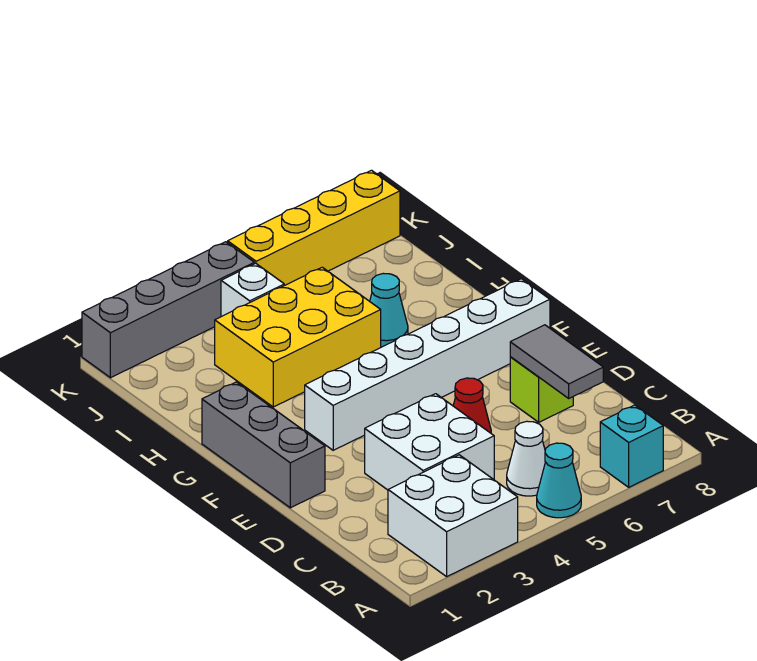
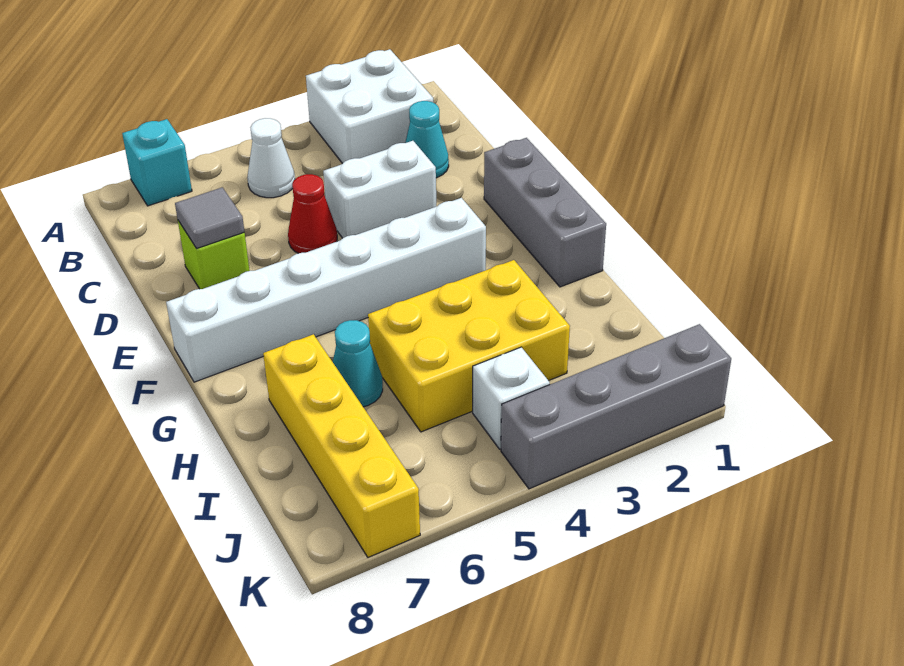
cyan cone A5 level 1 -> cyan cone C2 level 1
white brick C3:D4 level 1 -> white brick D3:D4 level 1
grey tile C7:D7 level 2 -> grey tile D7 level 2
yellow brick K5:K8 level 1 -> yellow brick H7:K7 level 1

